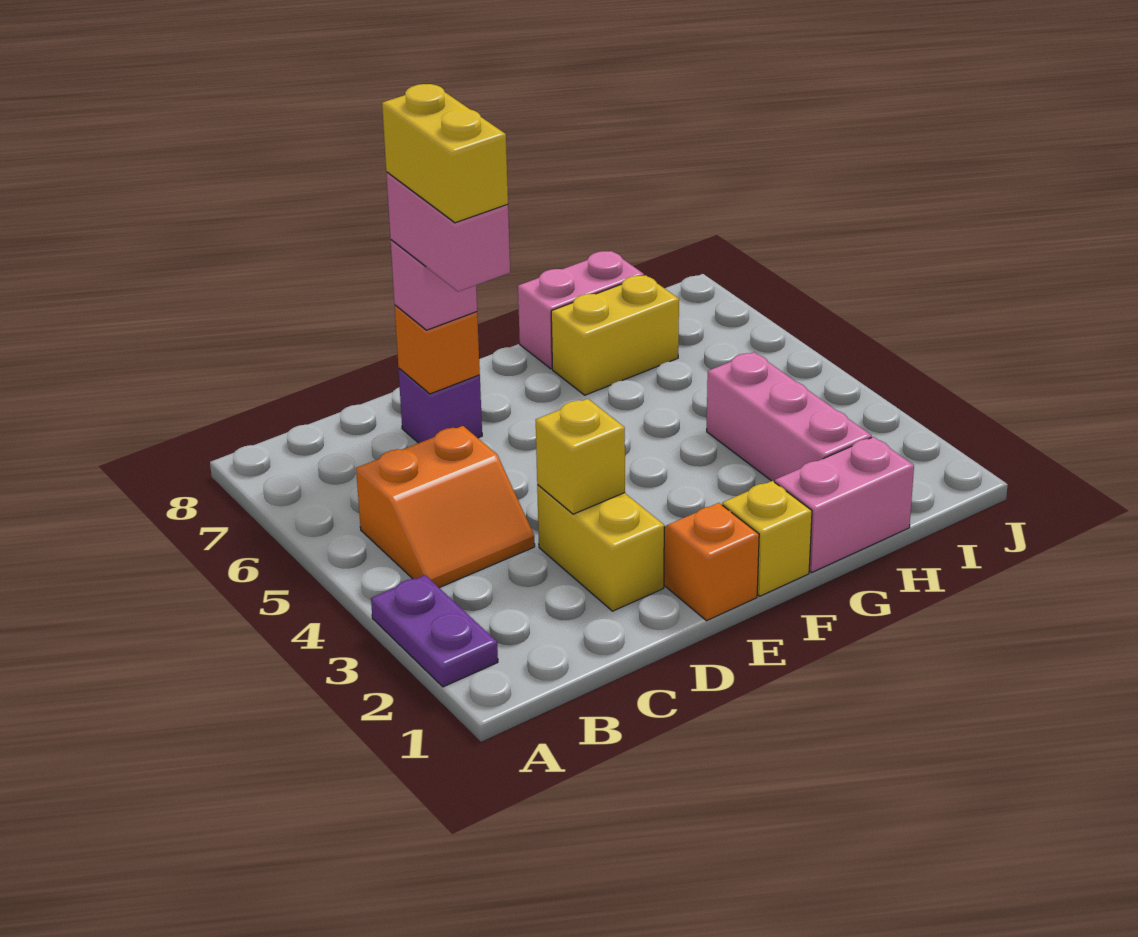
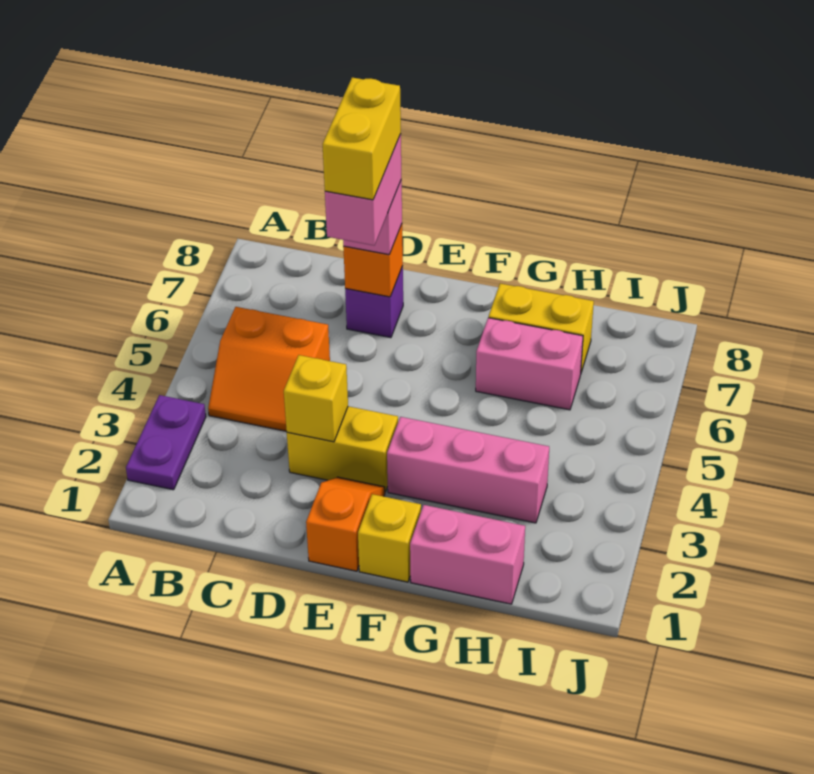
yellow brick D2:D3 level 1 -> yellow brick D3:E3 level 1
pink brick G8:H8 level 1 -> pink brick G6:H6 level 1
pink brick H2:H4 level 1 -> pink brick F3:H3 level 1

